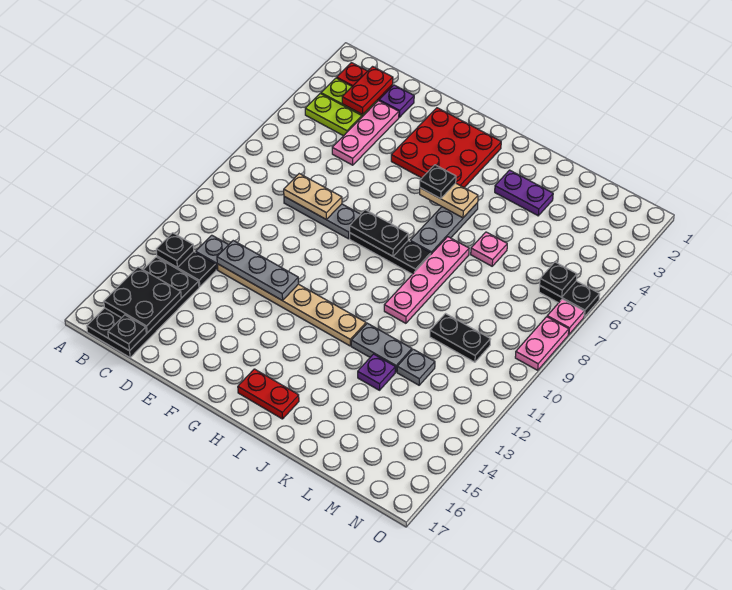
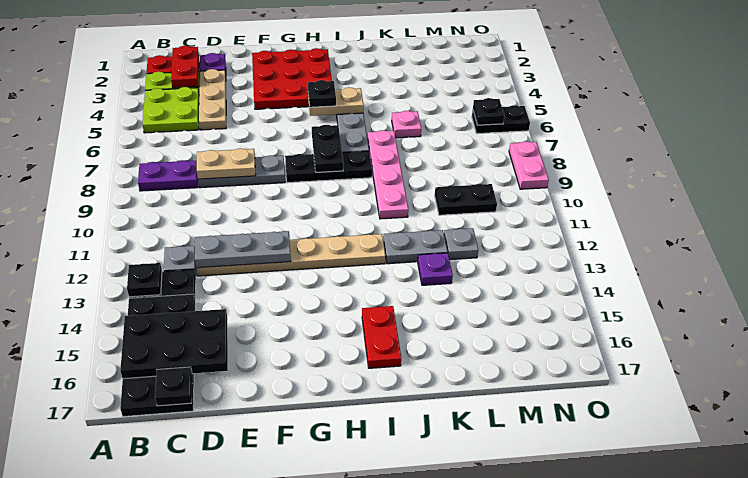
lime plate B4:C4 level 1 -> lime plate B4:C5 level 1
black plate B15:C16 level 2 -> black plate B15:D16 level 2
pink plate D3:D5 level 1 -> tan plate D3:D5 level 1
black plate G8:H8 level 2 -> black plate H7:H8 level 2
red plate H16:I16 level 1 -> red plate I15:I16 level 1
purple plate J3:K3 level 1 -> purple plate B8:C8 level 1
pink plate O7 level 1 -> none

